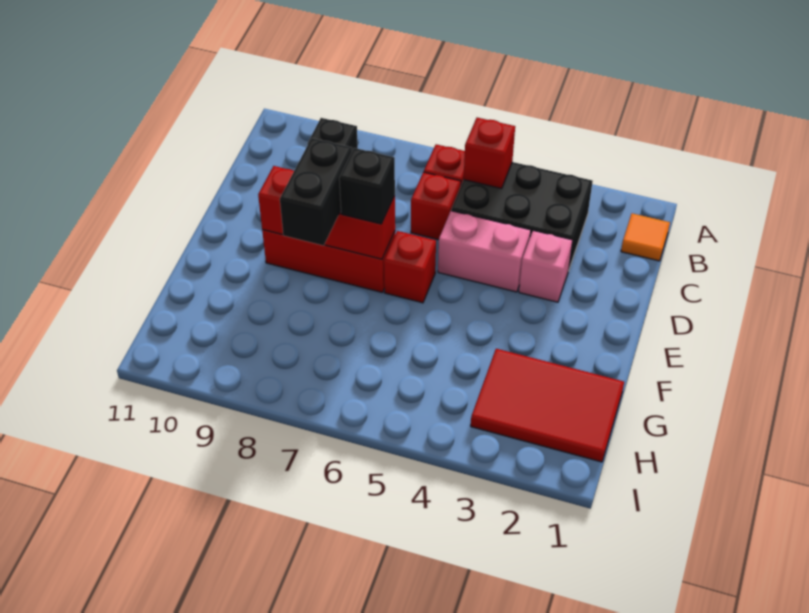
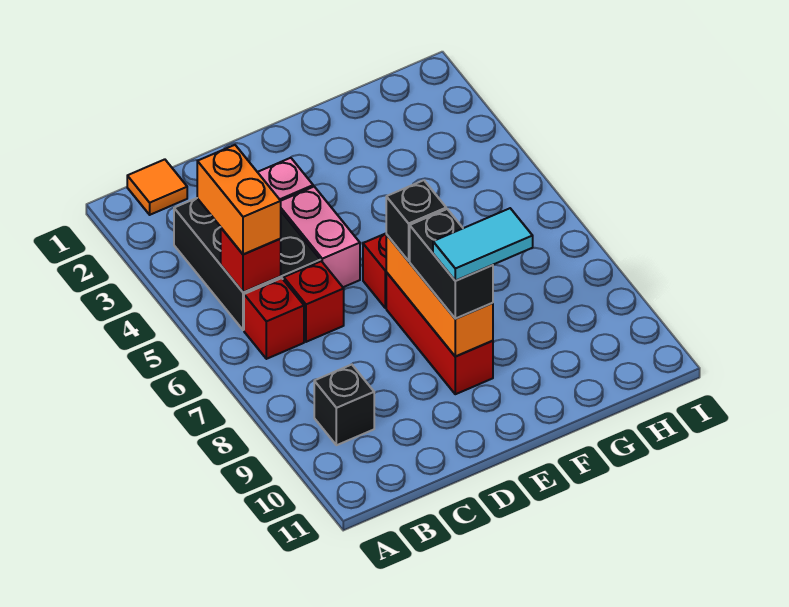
none -> orange brick B4:B5 level 3
red brick E7:E9 level 2 -> orange brick E7:E9 level 2
black brick E8:F8 level 3 -> black brick E8:E9 level 3
none -> cyan tile E9:F9 level 4
red tile G1:H3 level 1 -> none

